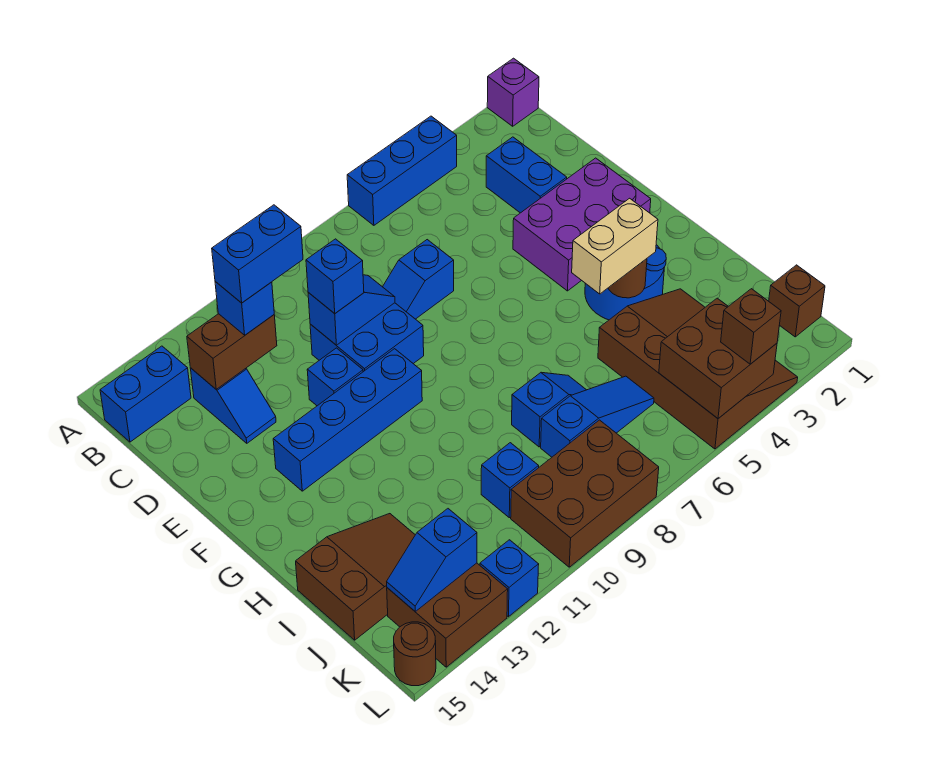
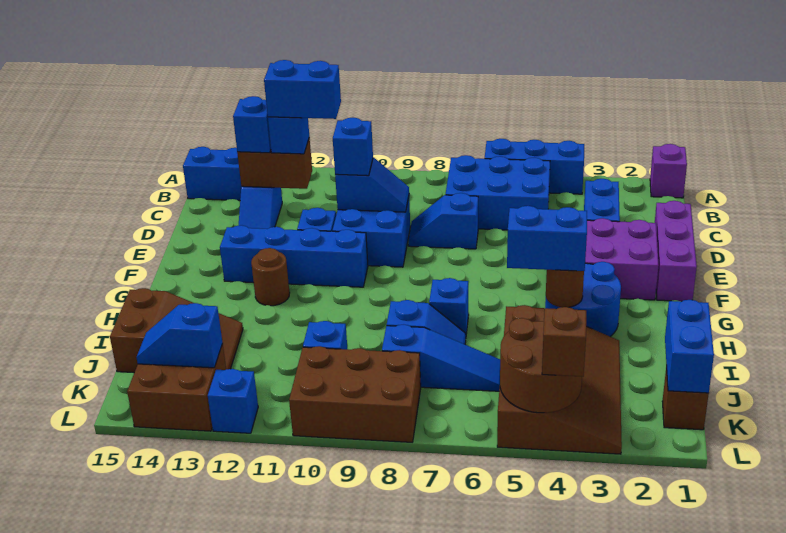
none -> blue brick B5:C7 level 1
none -> blue brick C13 level 3
none -> purple brick D1:F1 level 1
tan brick H4:H5 level 3 -> blue brick H4:H5 level 3
none -> blue brick H7 level 1
none -> blue brick J1:K1 level 2
brown brick K4:L5 level 2 -> brown round brick K4:L5 level 2
brown round brick L15 level 1 -> brown round brick G12 level 1

